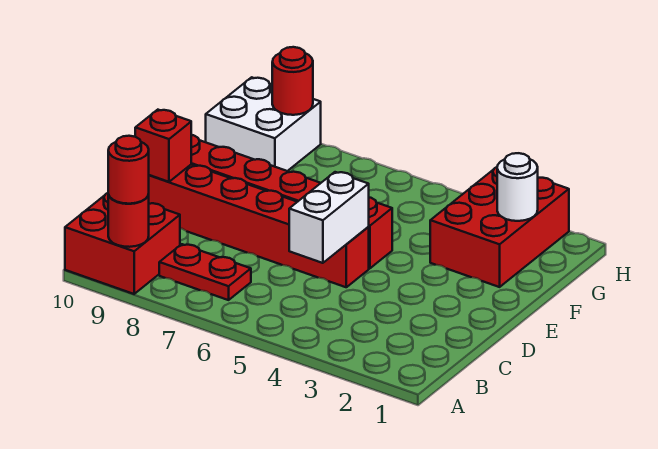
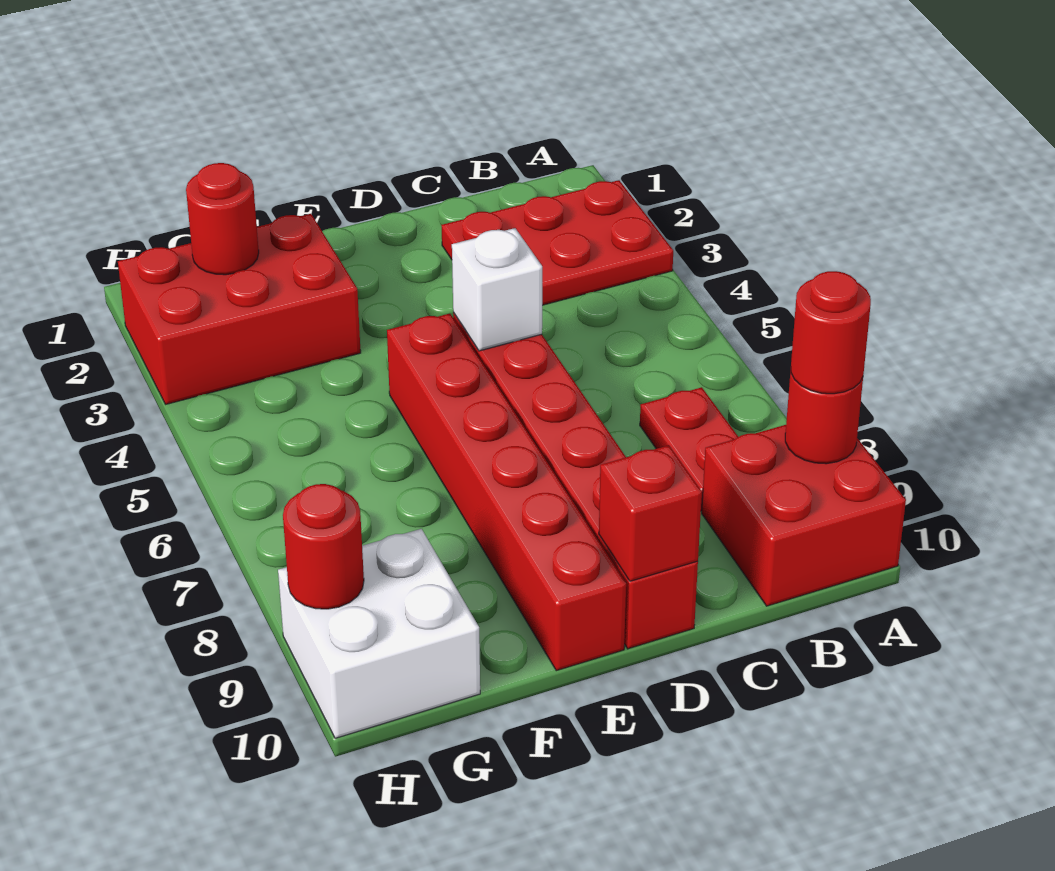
none -> red plate A2:C3 level 1
white brick C5:D5 level 2 -> white brick D5 level 2
white round brick G2 level 2 -> red round brick G2 level 2

